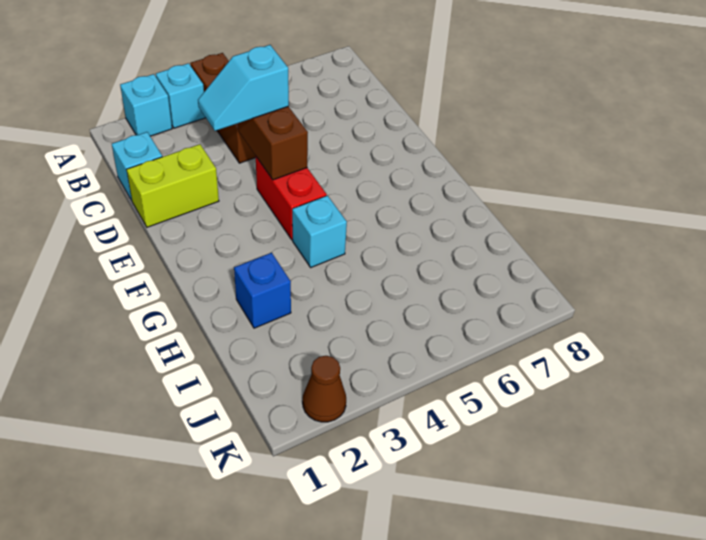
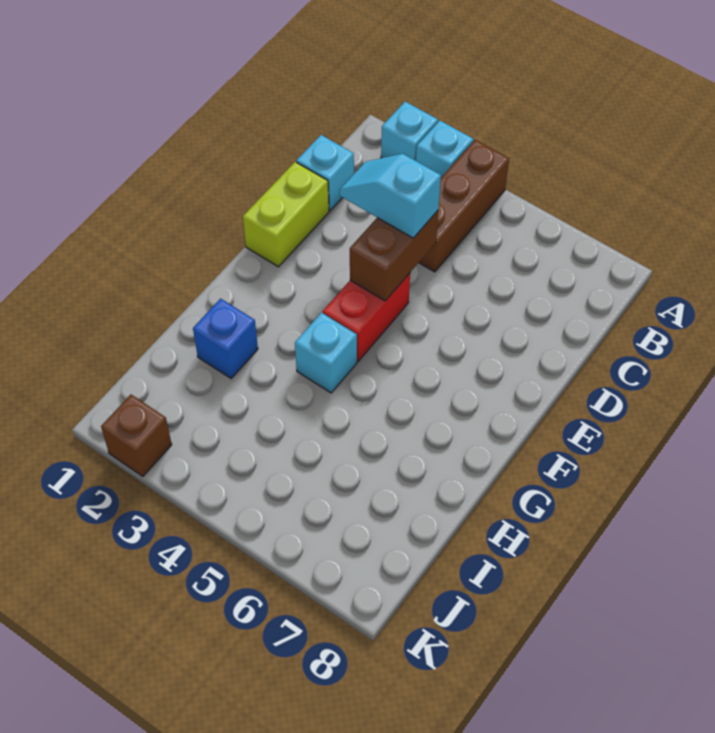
lime brick D1:D2 level 1 -> lime brick D1:E1 level 1
brown cone K2 level 1 -> brown brick K2 level 1

